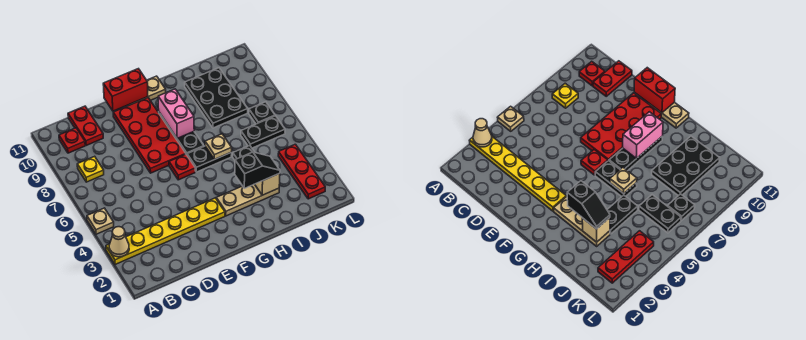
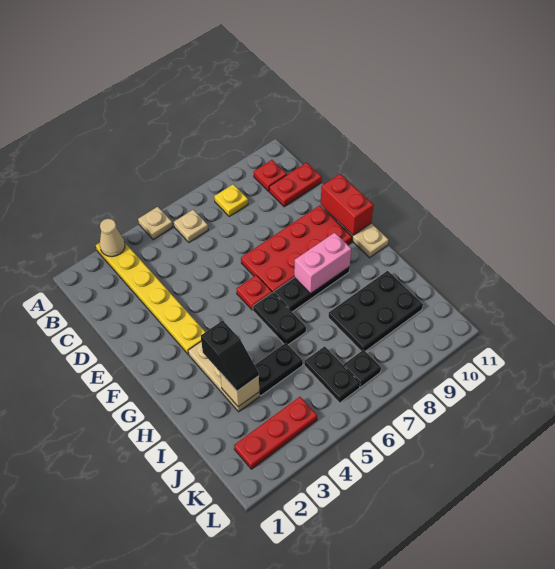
tan plate H6 level 2 -> tan plate B6 level 1

